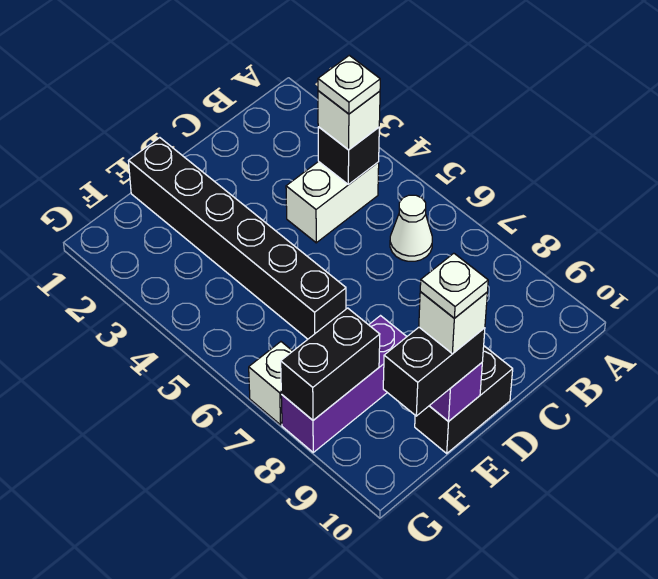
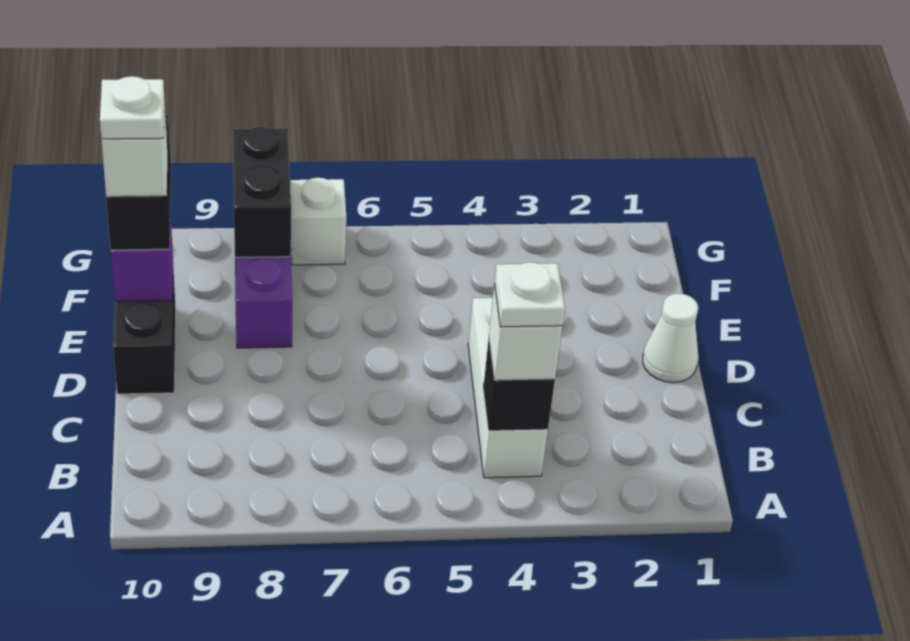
white brick B4:C4 level 1 -> white brick B4:D4 level 1
white cone B6 level 1 -> white cone D1 level 1
black brick E1:E6 level 1 -> none

